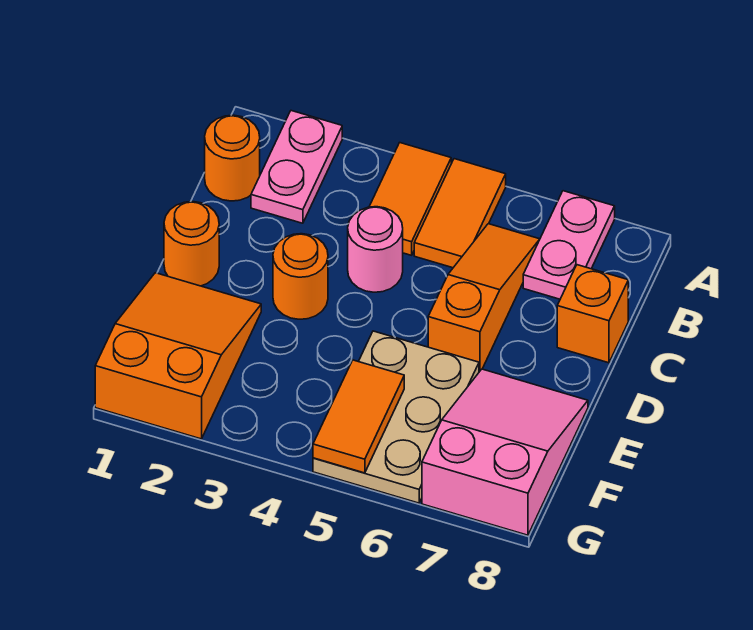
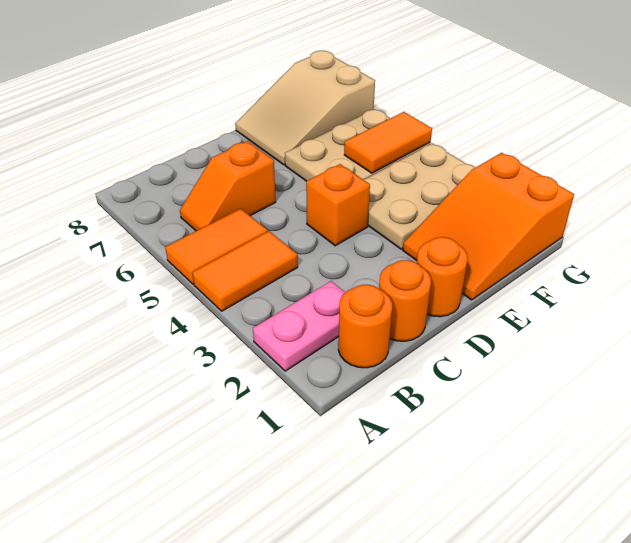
pink plate A7:B7 level 1 -> none
orange slope B6:D6 level 1 top D -> orange slope B6:C6 level 1 top C
pink round brick C4 level 1 -> none
orange brick C8 level 1 -> orange brick D4 level 1
orange round brick D3 level 1 -> orange round brick C1 level 1
none -> tan plate E3:G4 level 1
pink slope E7:G8 level 1 top G -> tan slope E7:G8 level 1 top G

